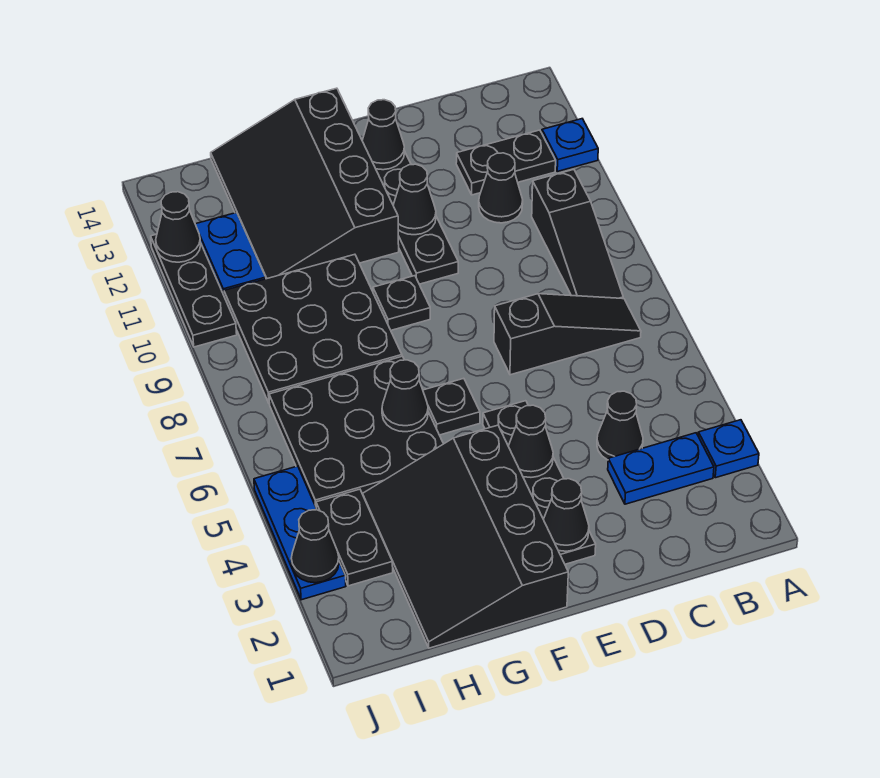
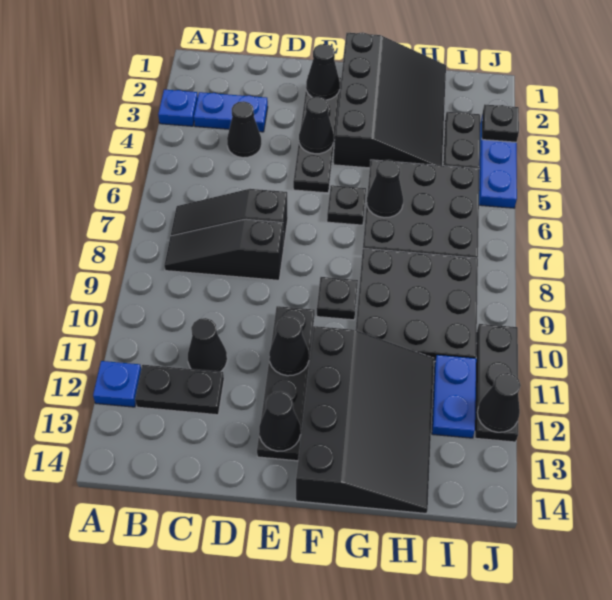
black slope B8:B10 level 1 top 10 -> black slope B8:D8 level 1 top D
black cone J3 level 2 -> black plate J3 level 2

